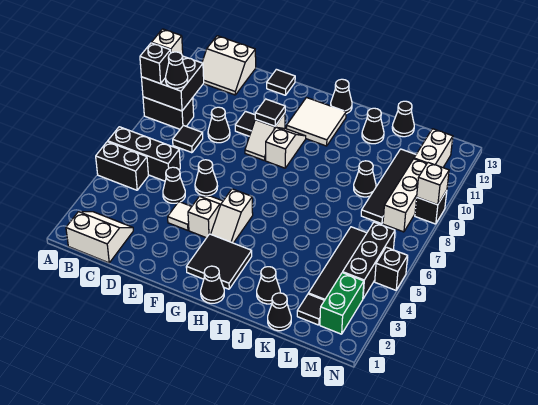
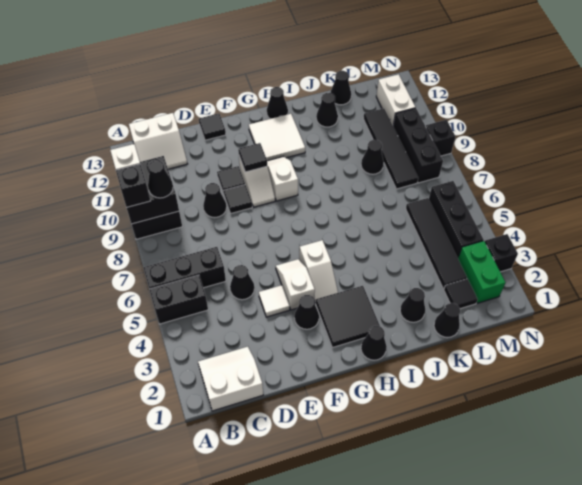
black tile C8 level 1 -> black tile E9 level 1
black cone E6 level 1 -> black cone F3 level 1
white brick M8:M10 level 1 -> black brick M8:M10 level 1
black brick N5 level 1 -> black brick N3 level 1
white brick N9 level 2 -> none

